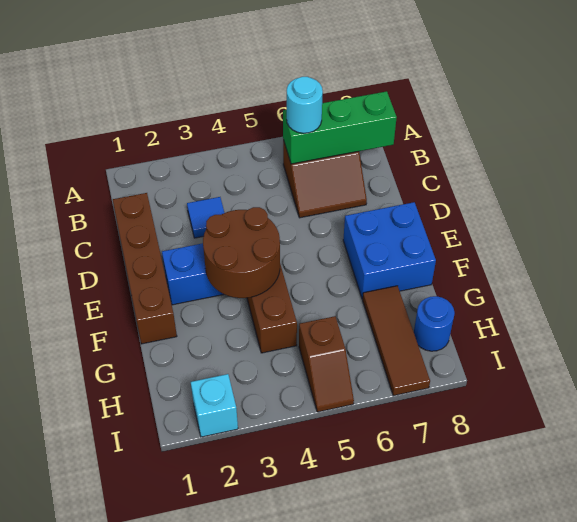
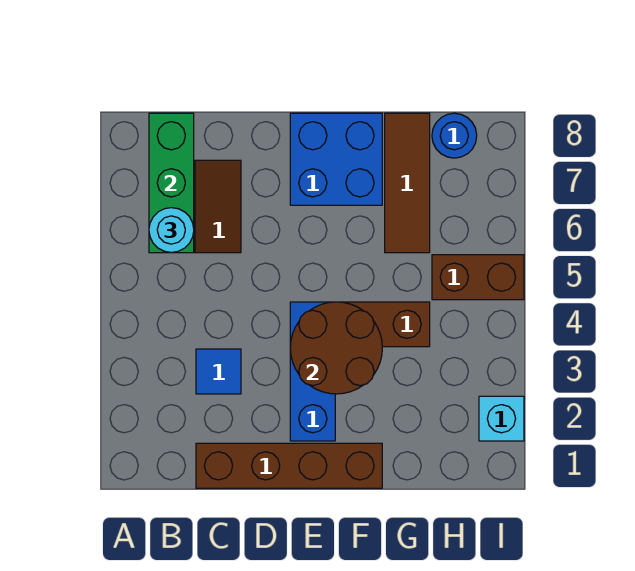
brown tile G7:I7 level 1 -> brown tile G6:G8 level 1
brown slope H5:I5 level 1 top H -> brown brick H5:I5 level 1

